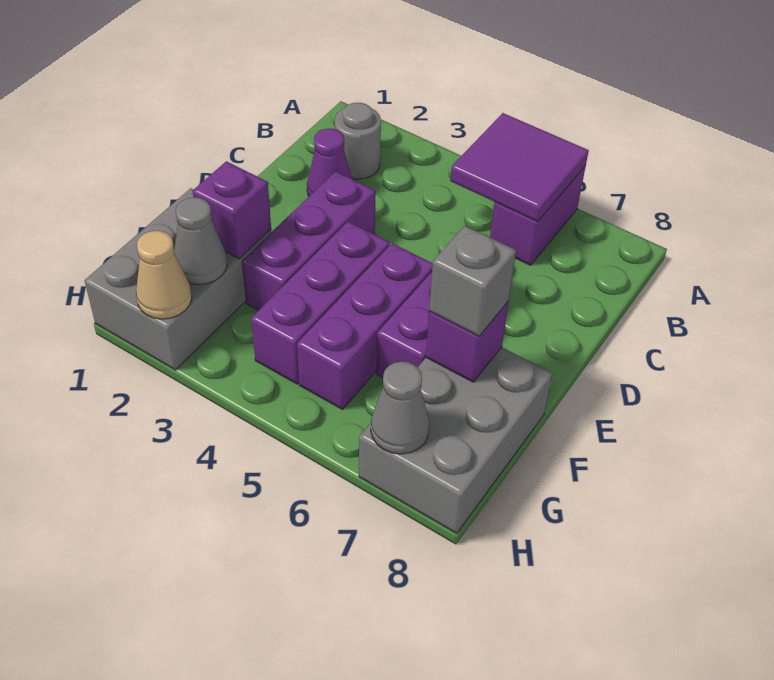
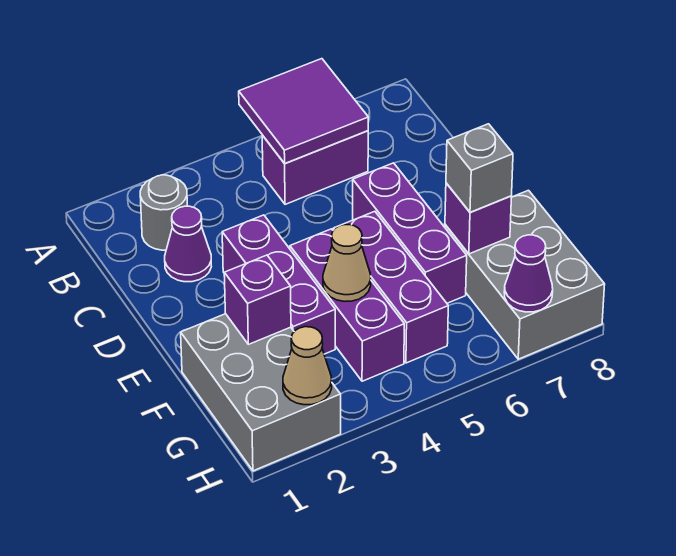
purple brick A6:B6 level 1 -> purple brick B5:B6 level 1
none -> tan cone F4 level 2
grey cone G2 level 2 -> none
grey cone H7 level 2 -> purple cone H7 level 2

